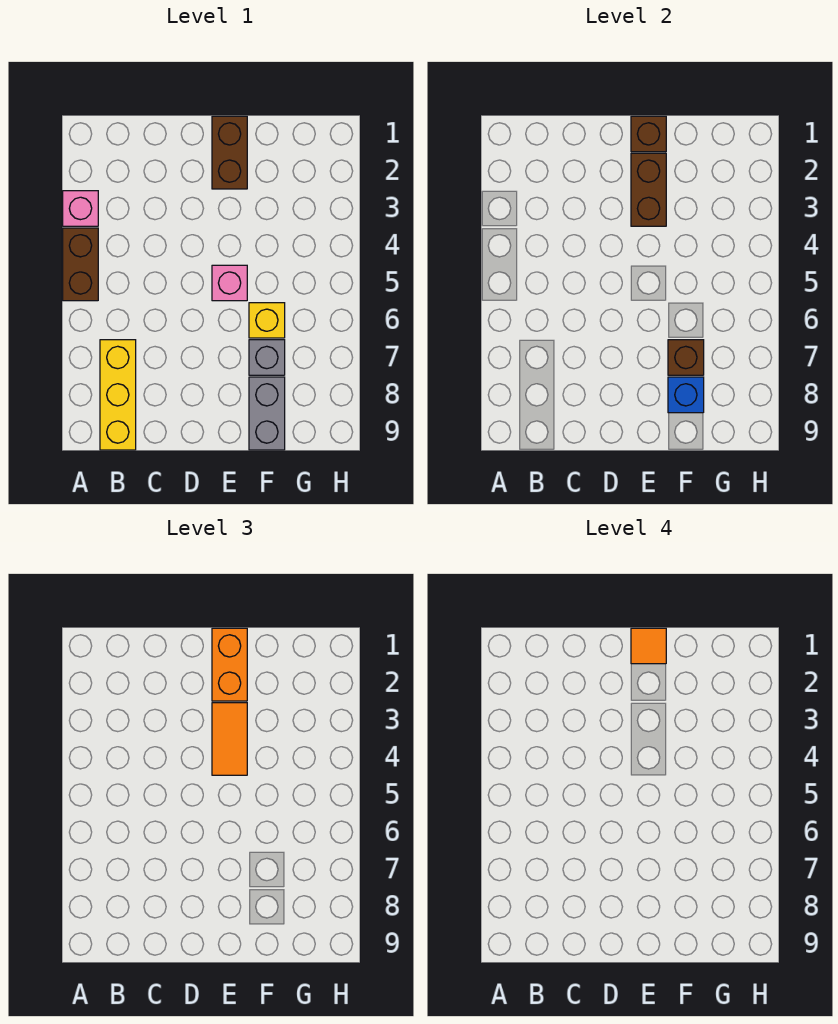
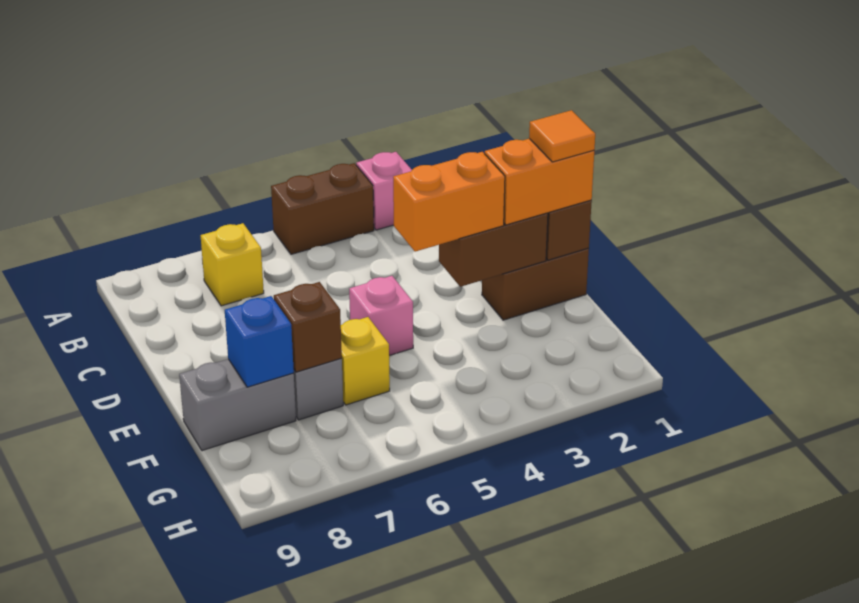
yellow brick B7:B9 level 1 -> yellow brick B7 level 1
orange tile E3:E4 level 3 -> orange brick E3:E4 level 3

